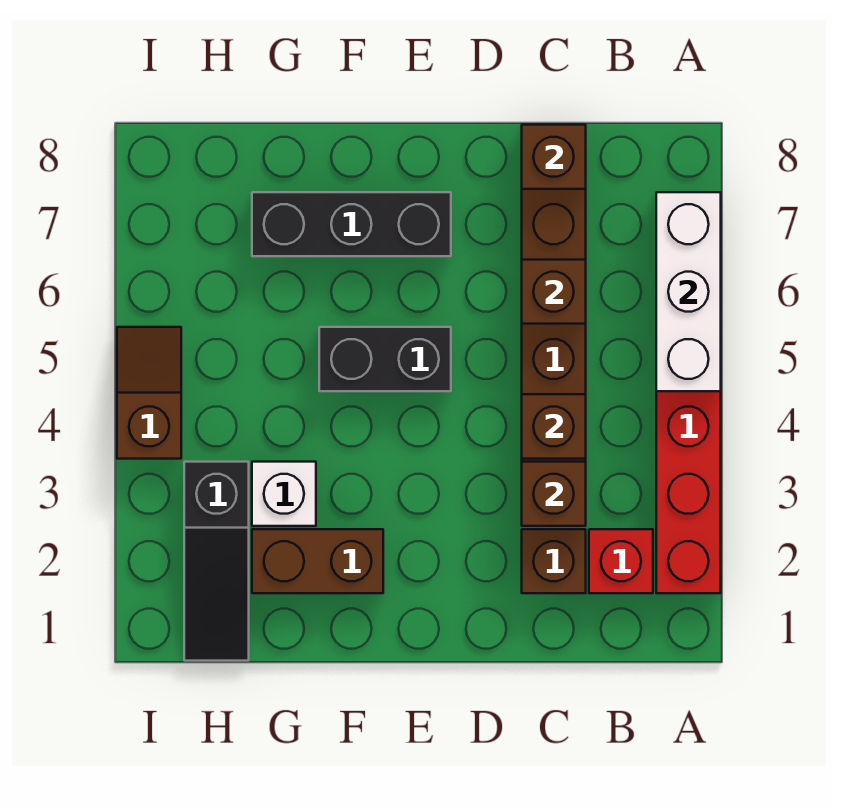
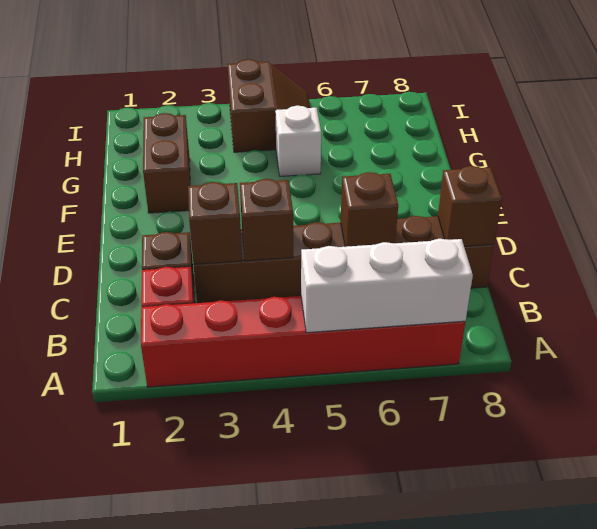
black brick E5:F5 level 1 -> none
black brick E7:G7 level 1 -> none
white brick G3 level 1 -> white brick G5 level 1
black slope H1:H3 level 1 top 3 -> none
brown slope I4:I5 level 1 top 4 -> brown slope H4:I5 level 1 top 4

